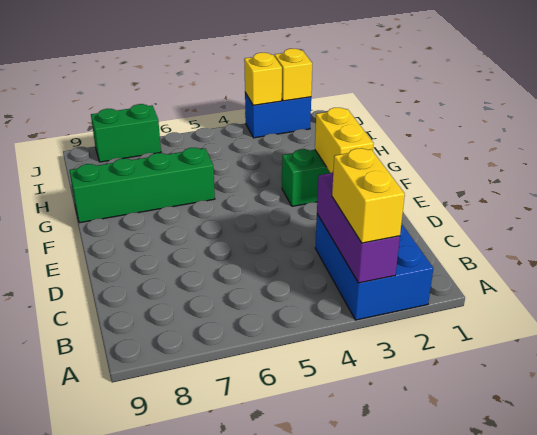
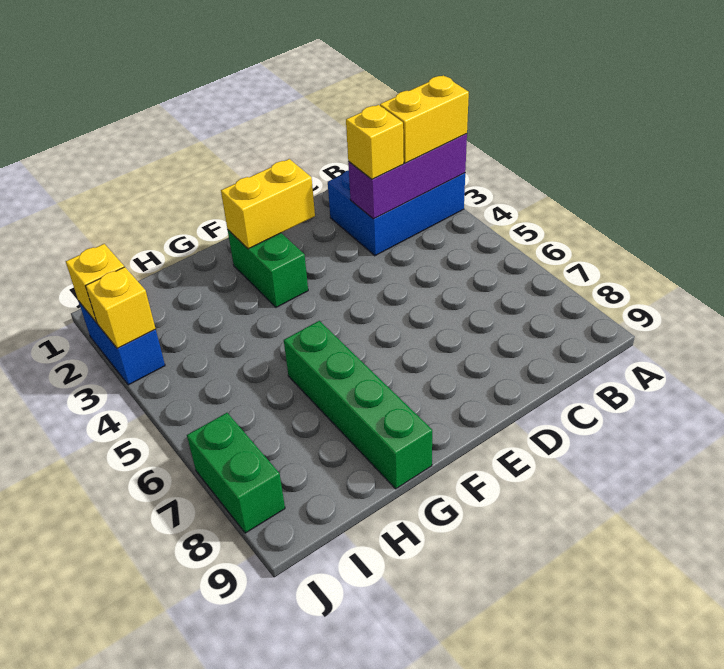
none -> yellow brick C3 level 3

